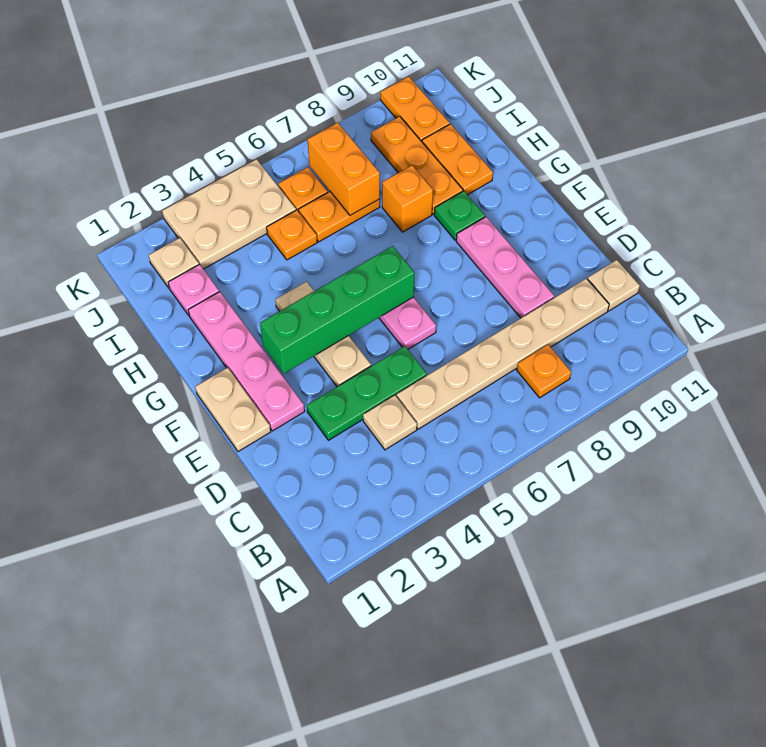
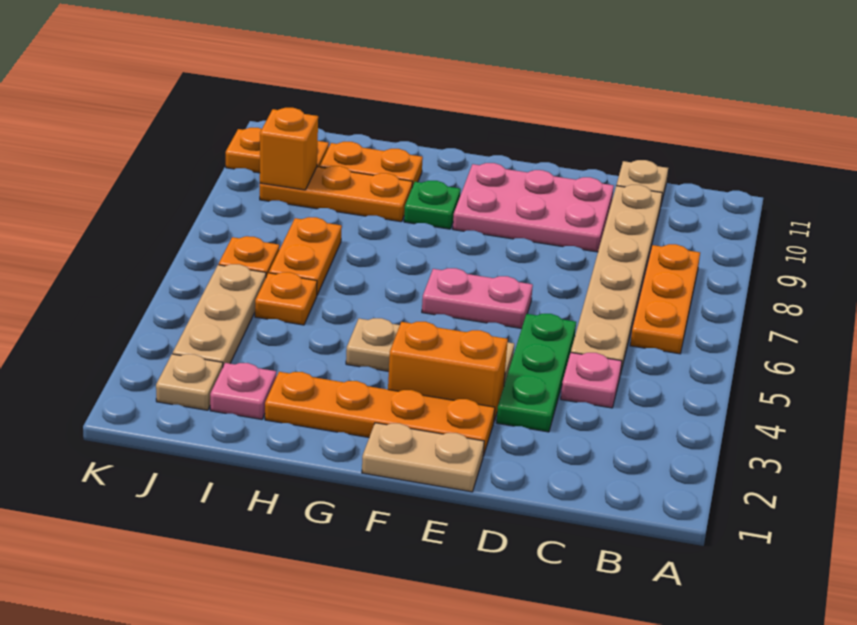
orange plate B8 level 1 -> orange plate B6:B8 level 1
tan plate C4 level 1 -> pink plate C4 level 1
pink plate D9:F9 level 1 -> pink plate D9:F10 level 1
pink plate E2:H2 level 1 -> orange plate E2:H2 level 1
green brick F3:F6 level 2 -> none
orange brick H8 level 1 -> orange brick J9 level 2
orange brick I7:J7 level 2 -> orange brick E3:F3 level 1
tan plate J3:K5 level 1 -> tan plate J3:J5 level 1

